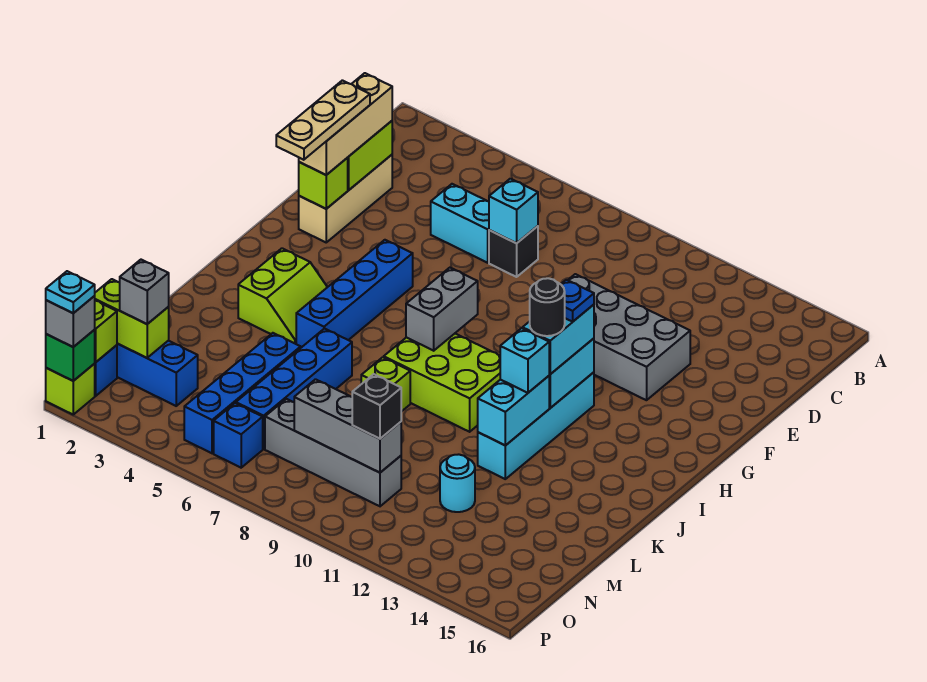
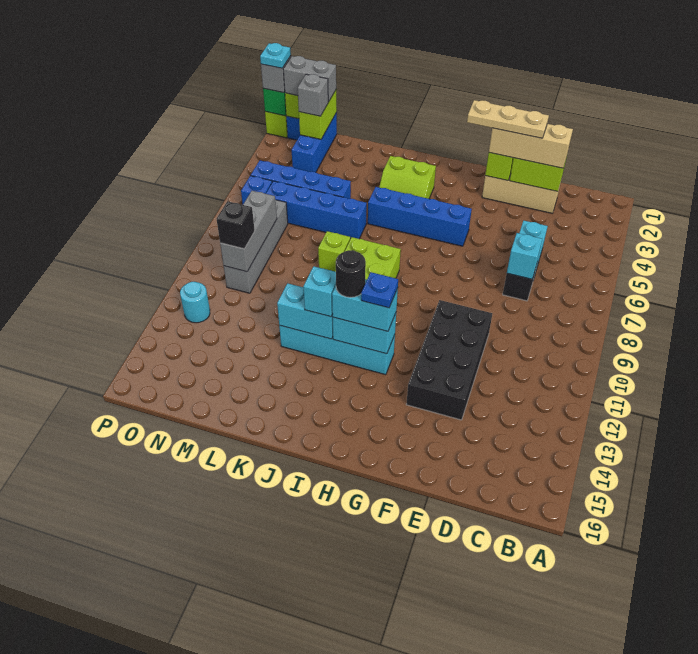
grey brick E10:F13 level 1 -> black brick E10:F13 level 1
grey brick H8:I8 level 2 -> grey brick N1:O1 level 3
cyan round brick M12 level 1 -> cyan round brick O12 level 1

